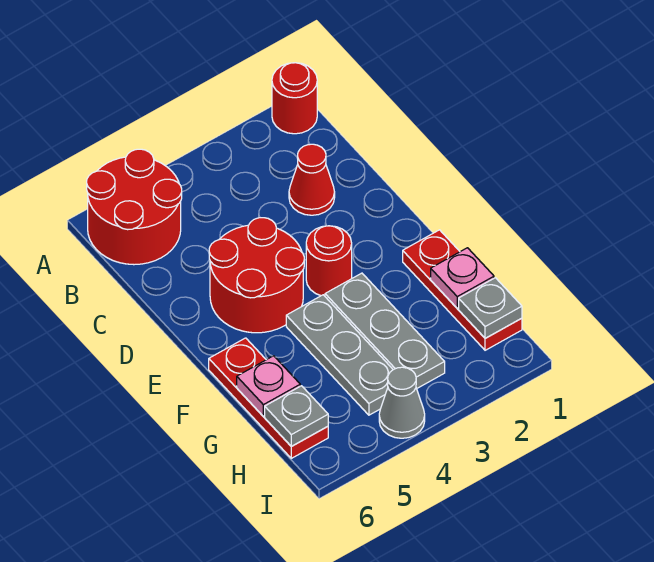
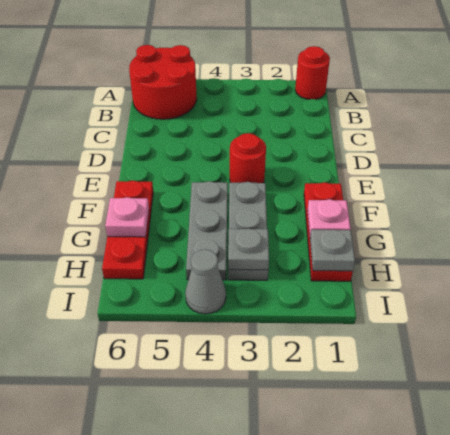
red cone C2 level 1 -> none
red round brick D4:E5 level 1 -> none
grey plate H6 level 2 -> grey plate H3 level 2

